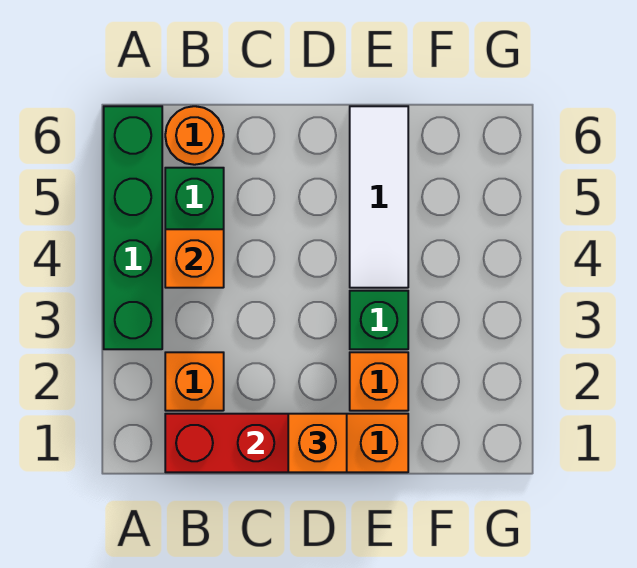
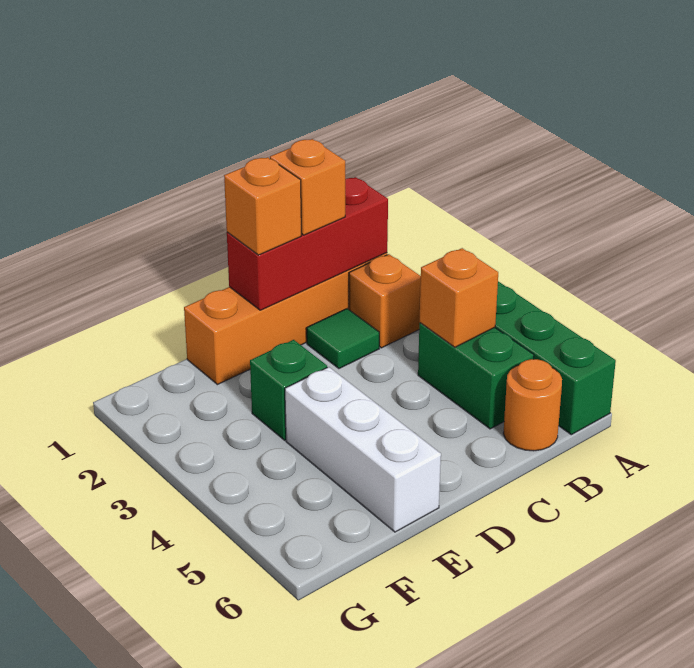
none -> green tile C2 level 1
orange brick E2 level 1 -> orange brick C1 level 3
white tile E4:E6 level 1 -> white brick E4:E6 level 1

